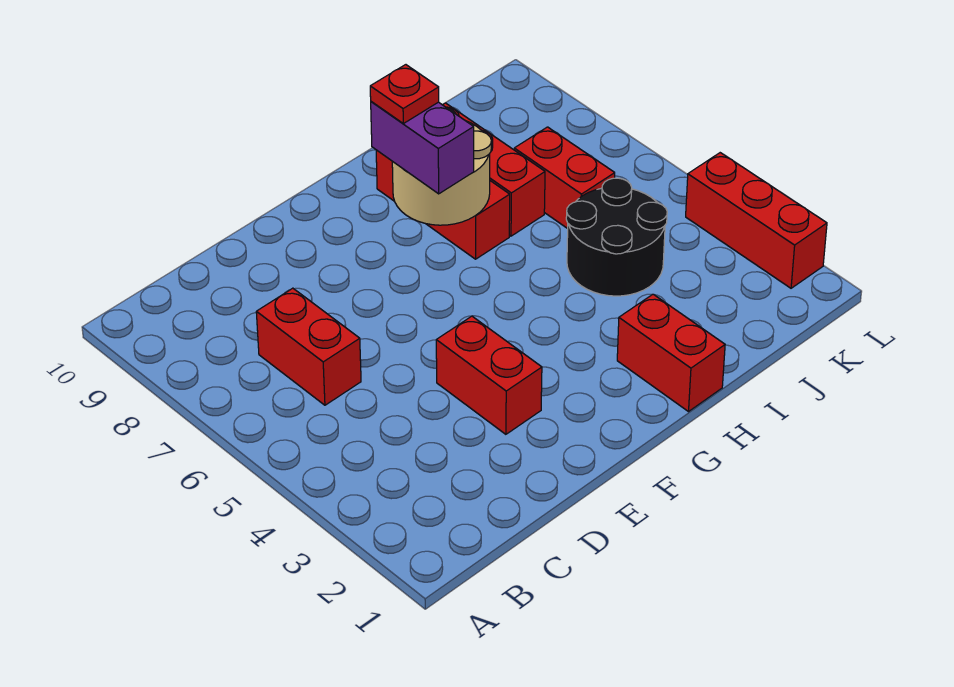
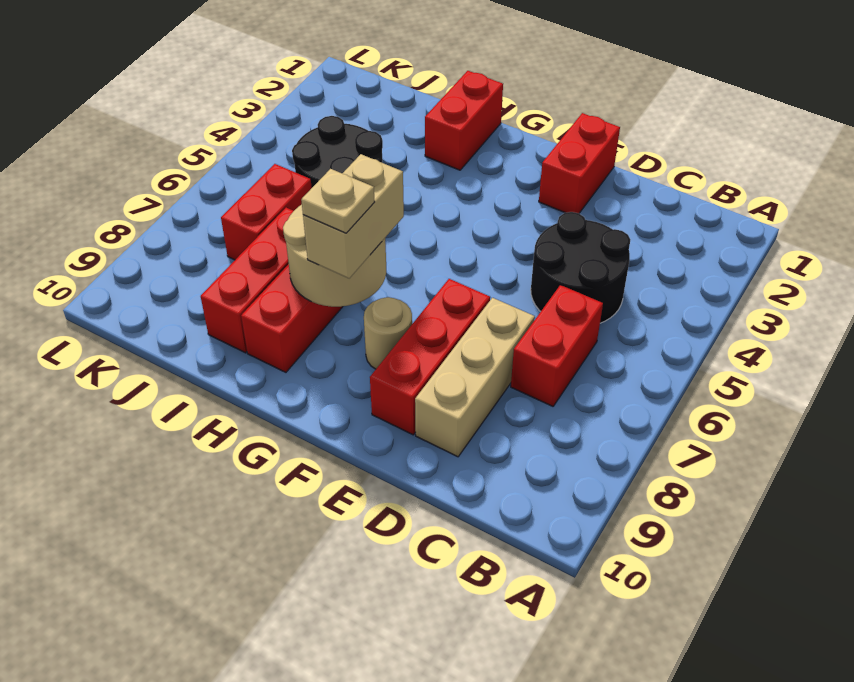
none -> black round brick C4:D5 level 1
none -> tan brick D7:D9 level 1
red brick E3:E4 level 1 -> red brick E1:E2 level 1
none -> tan round brick F8 level 1
purple brick G7:G8 level 3 -> tan brick G7:G8 level 3
red plate G8 level 4 -> tan plate G8 level 4
red brick L2:L4 level 1 -> red brick E7:E9 level 1

